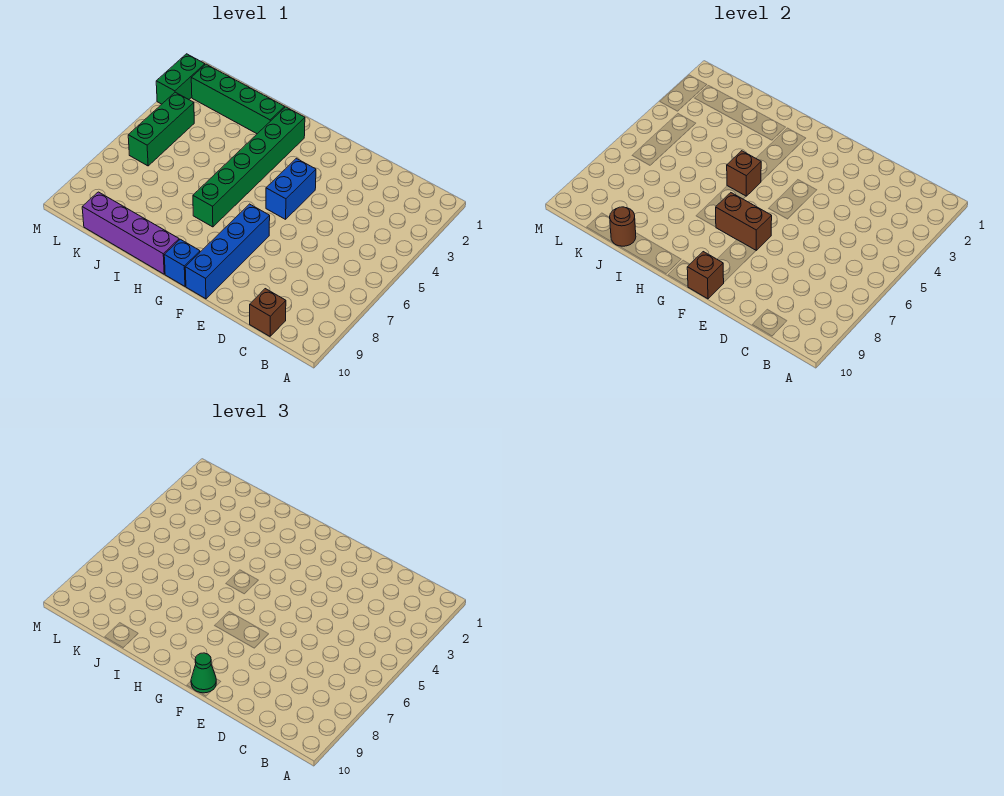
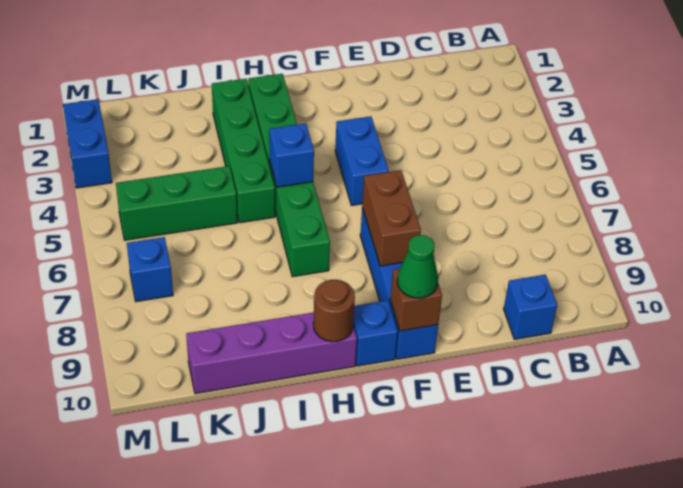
brown brick C10 level 1 -> blue brick C10 level 1
brown brick F7:G7 level 2 -> brown brick F7:F8 level 2
brown brick H5 level 2 -> blue brick H5 level 2
green brick I2:L2 level 1 -> green brick I2:I5 level 1
brown round brick J10 level 2 -> brown round brick H10 level 2
green brick L4:L6 level 1 -> green brick J5:L5 level 1
none -> blue brick L7 level 1
green brick M2:M3 level 1 -> blue brick M2:M3 level 1

